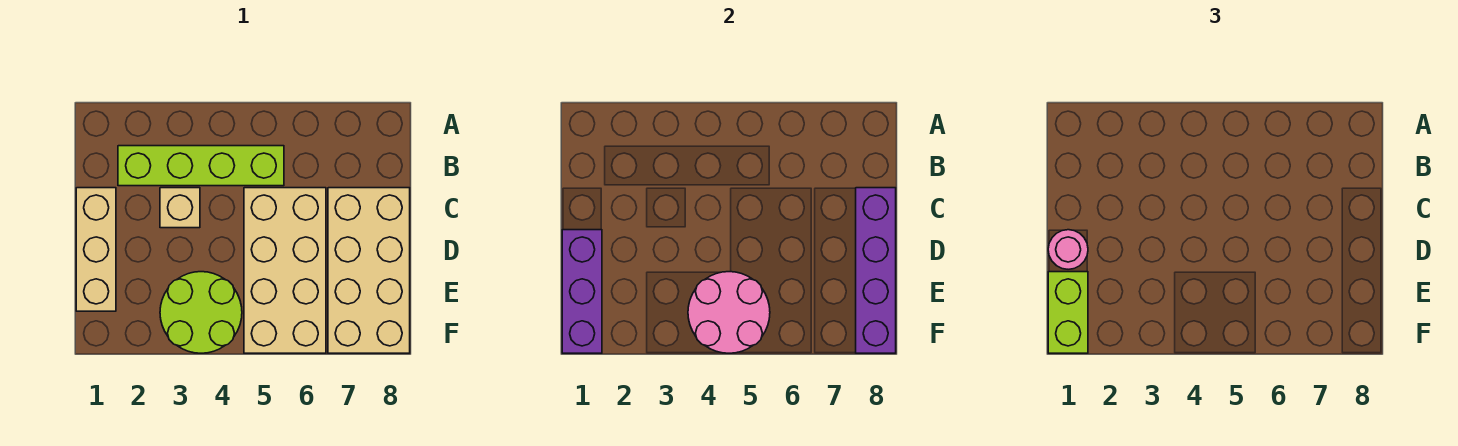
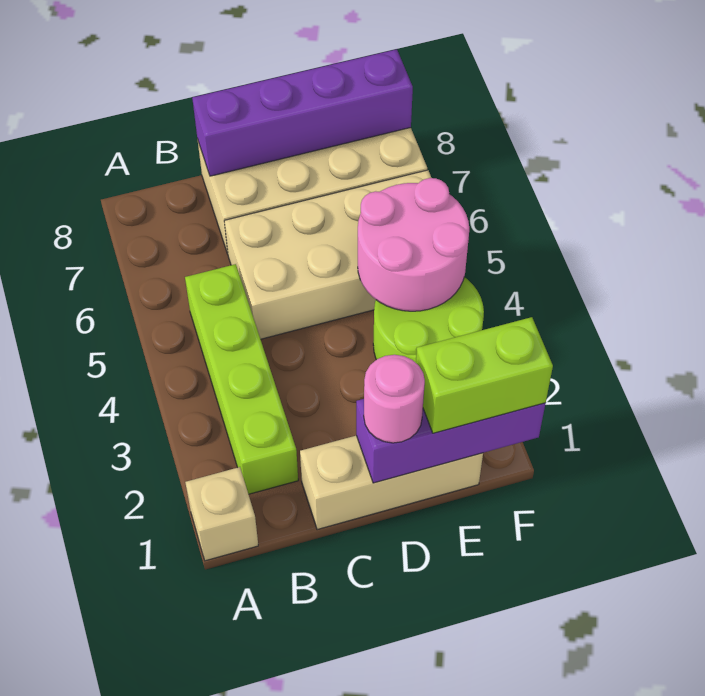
tan brick C3 level 1 -> tan brick A1 level 1

